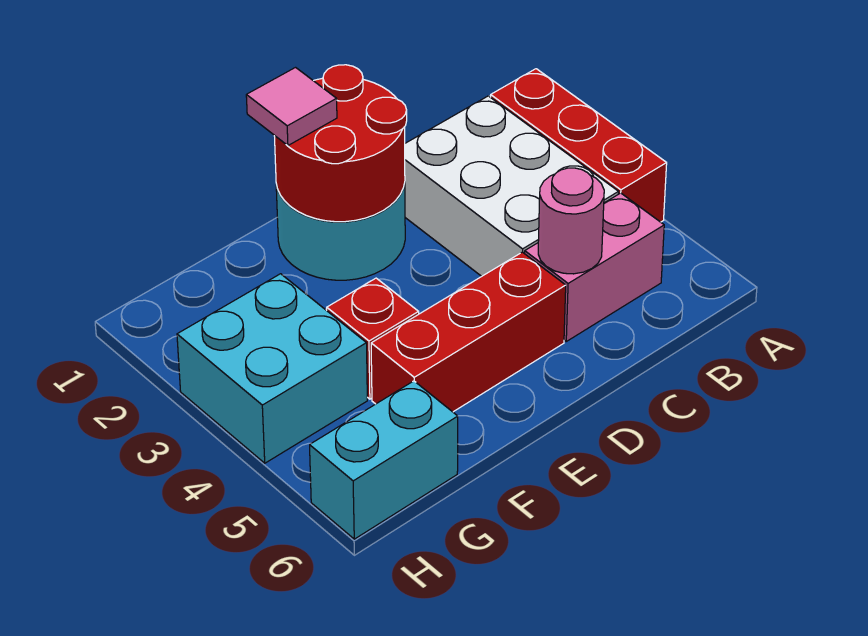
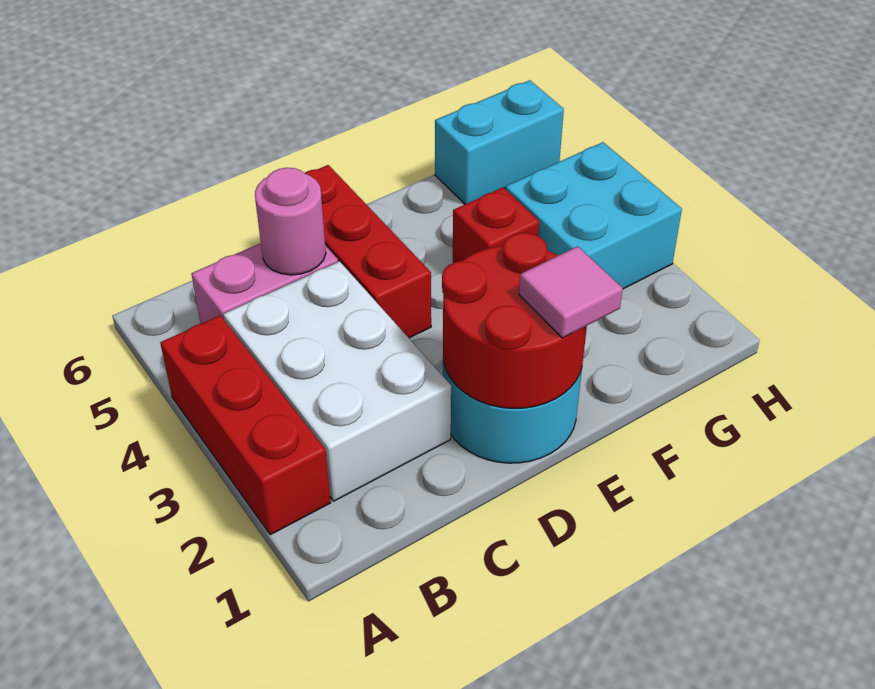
red brick D5:F5 level 1 -> red brick D4:D6 level 1

